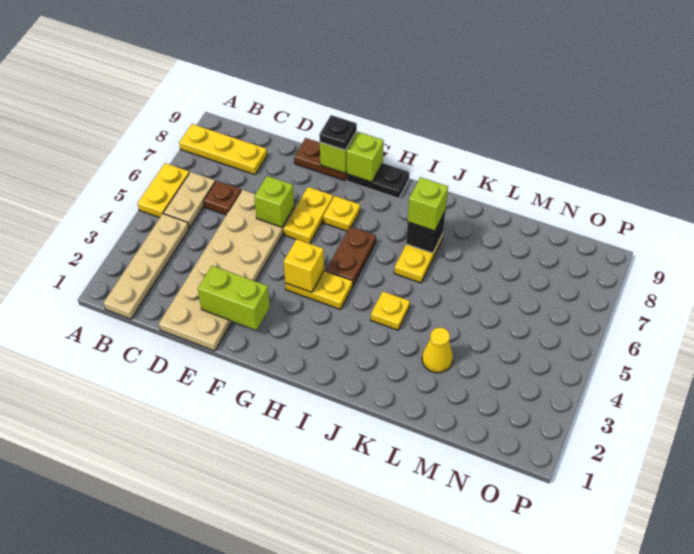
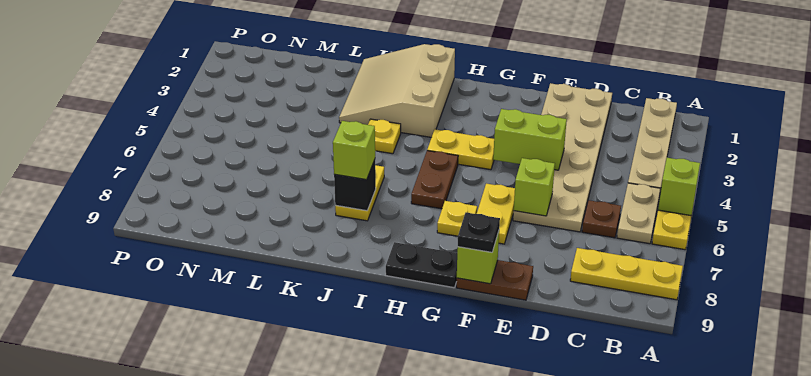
lime brick E2:F2 level 2 -> lime brick E4:F4 level 2
yellow brick G4 level 2 -> none
lime brick G9 level 2 -> lime brick A5 level 2
none -> tan slope I1:K3 level 1 top I
yellow cone L3 level 1 -> none

